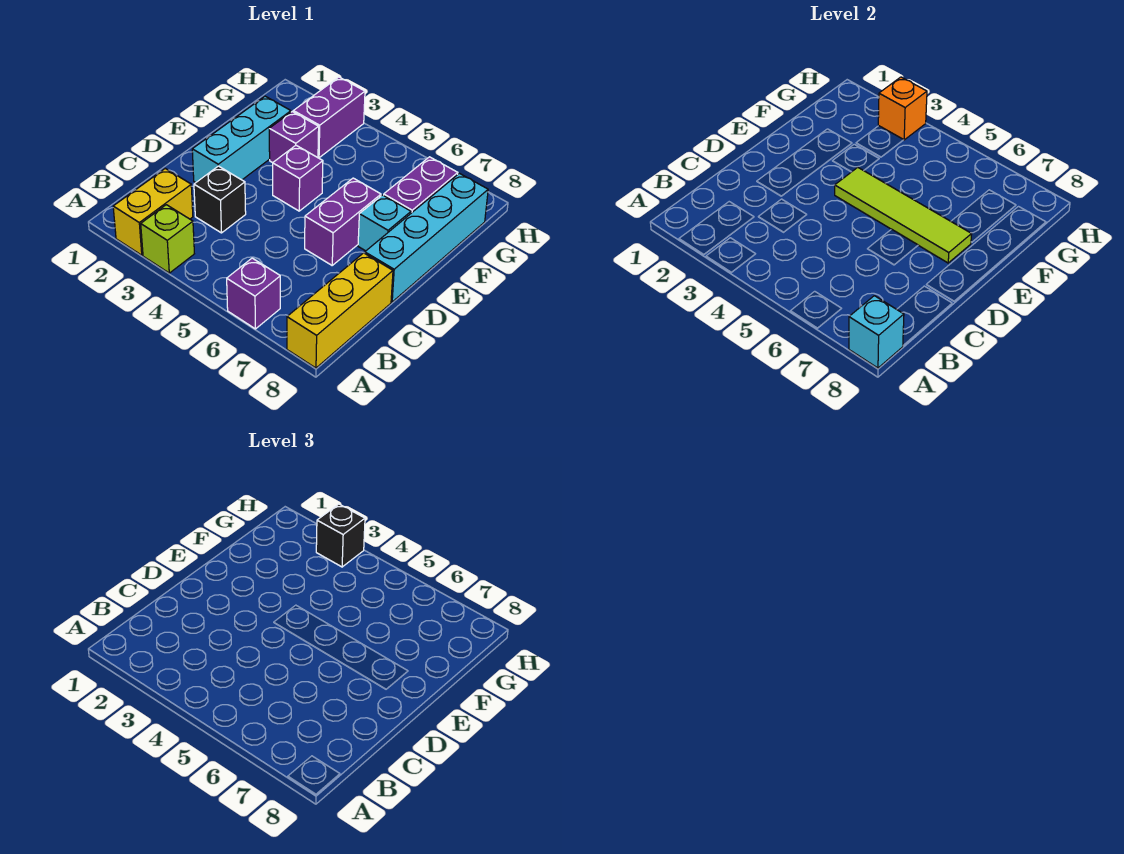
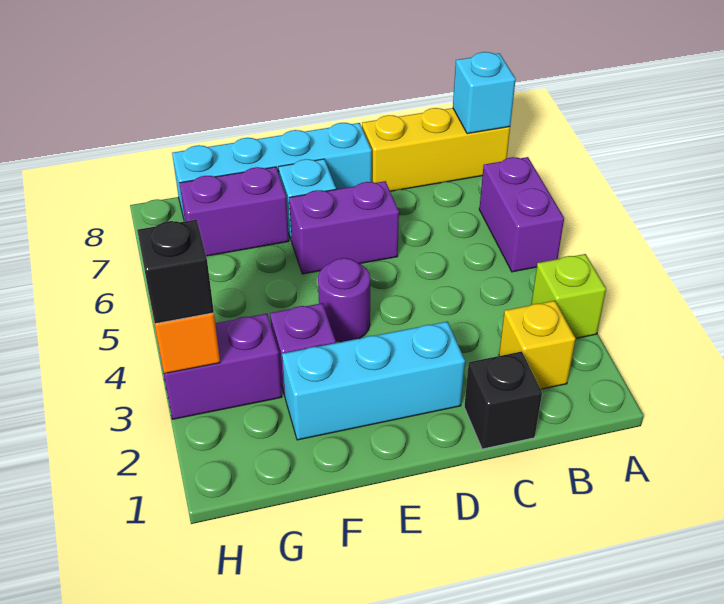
yellow brick A2:B2 level 1 -> yellow brick B2 level 1
purple brick A6 level 1 -> purple brick A5:A6 level 1
black brick C3 level 1 -> black brick C1 level 1
purple brick E4 level 1 -> purple round brick E4 level 1
lime tile E4:E7 level 2 -> none

